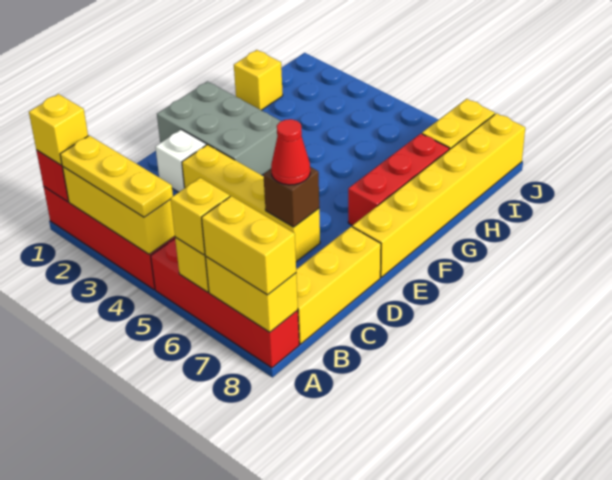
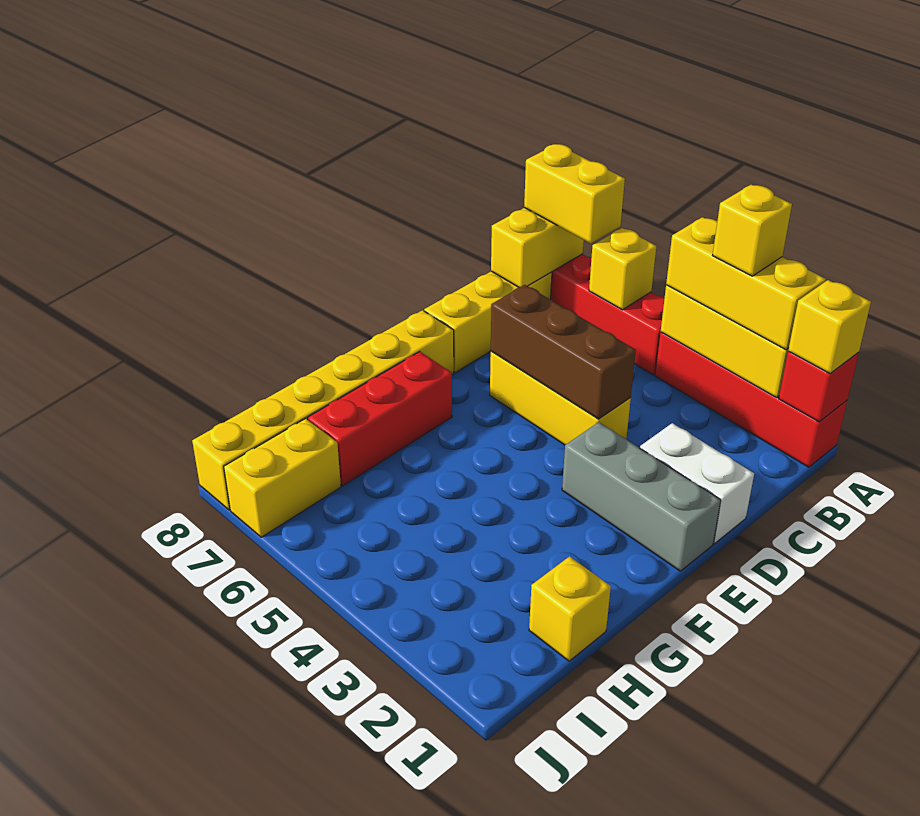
yellow plate A2:A4 level 3 -> yellow brick A2:A4 level 3
yellow brick A6 level 3 -> yellow brick A3 level 4
yellow brick A7:A8 level 2 -> yellow brick A8:B8 level 2
white brick D2 level 1 -> white brick D1:D2 level 1
yellow brick D3:D6 level 1 -> yellow brick D4:D6 level 1
brown brick D6 level 2 -> brown brick D4:D6 level 2
red cone D6 level 3 -> none
grey brick E1:F3 level 1 -> grey brick E1:E3 level 1

